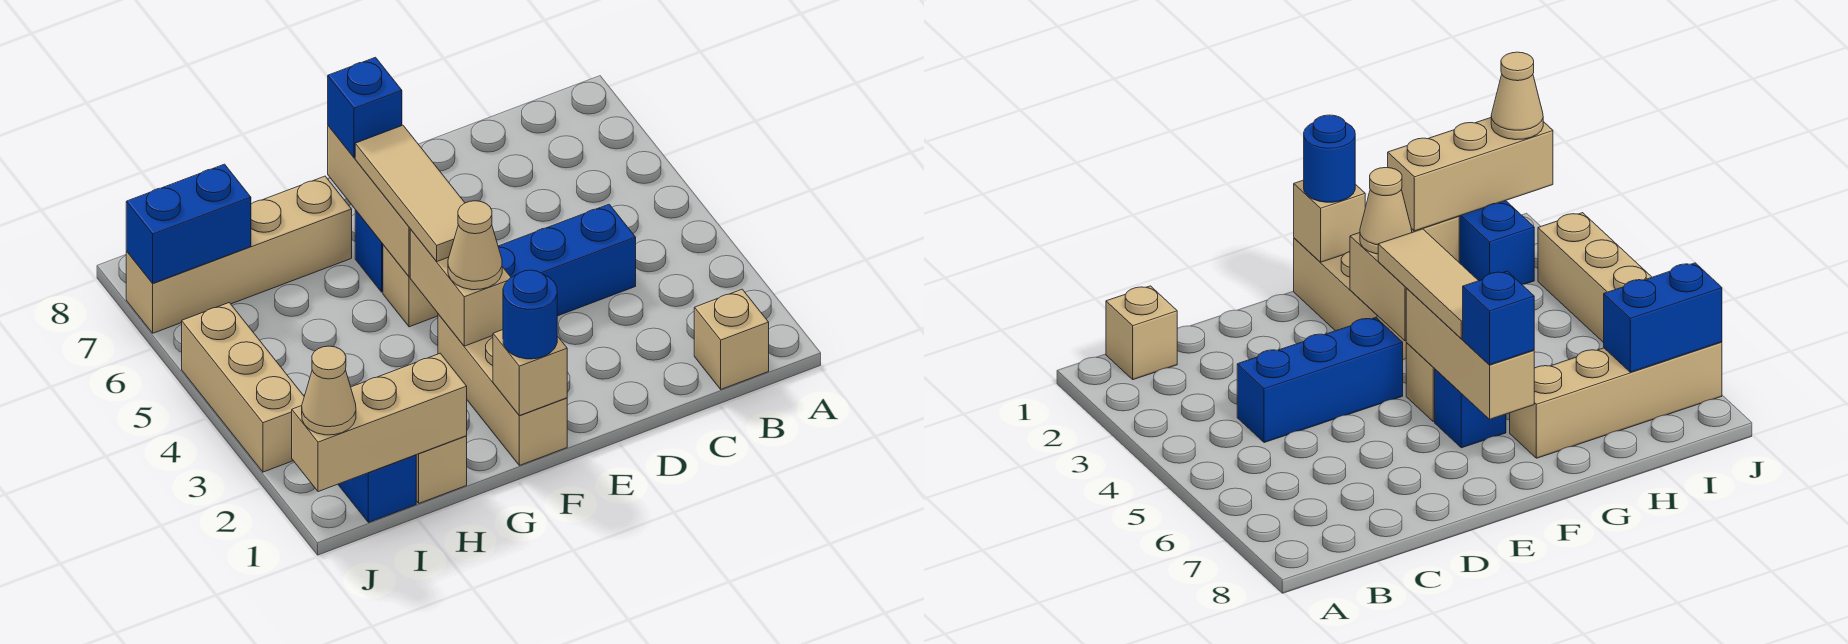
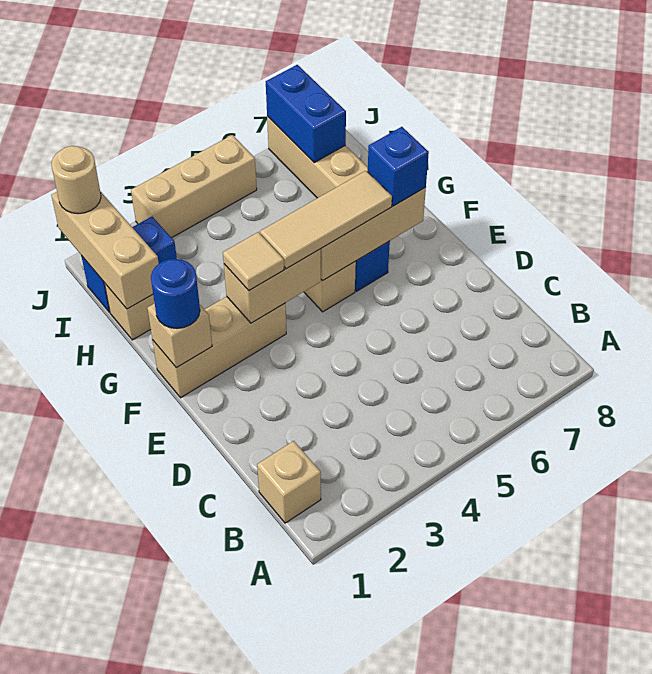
blue brick C4:E4 level 1 -> none
tan cone F3 level 3 -> tan tile F3 level 3
tan cone J1 level 3 -> tan round brick J1 level 3

